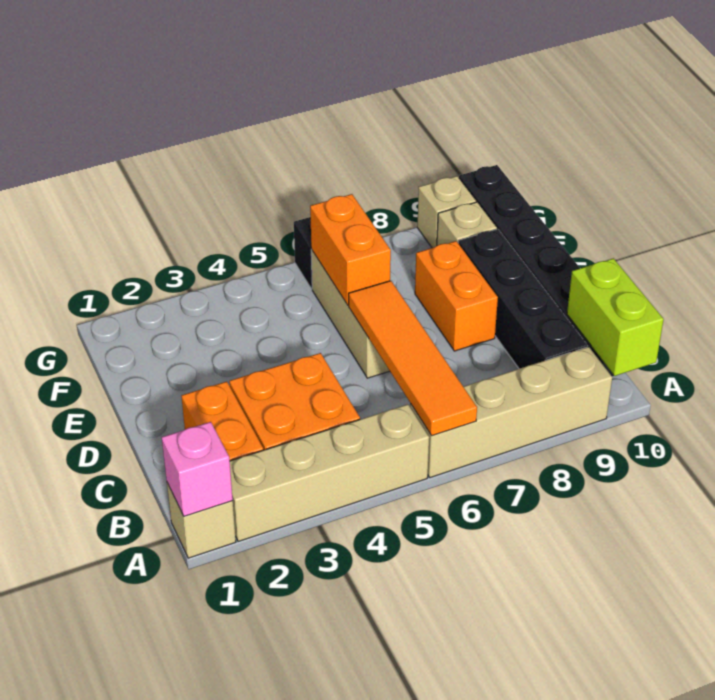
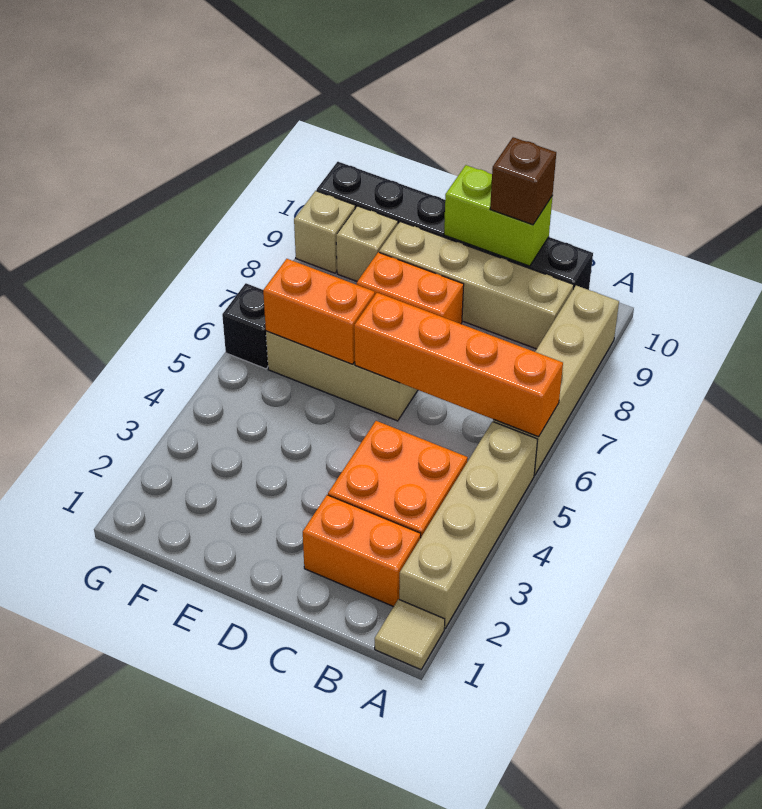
tan brick A1 level 1 -> tan tile A1 level 1
pink brick A1 level 2 -> none
orange tile A6:D6 level 2 -> orange brick A6:D6 level 2
lime brick A10:B10 level 2 -> lime brick C10:D10 level 2
black brick B9:E9 level 1 -> tan brick B9:E9 level 1
none -> brown brick C10 level 3

